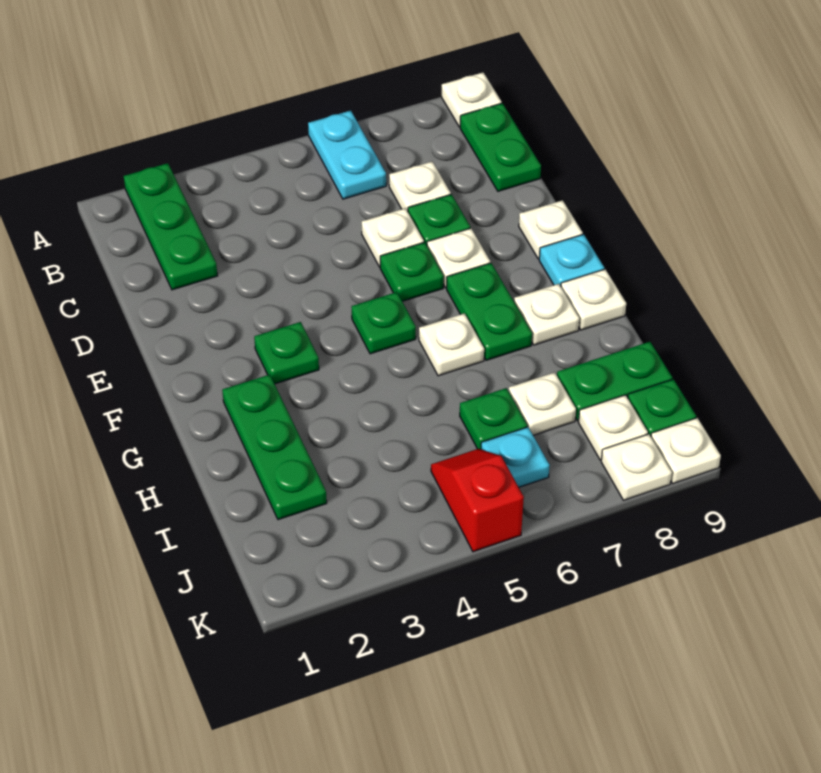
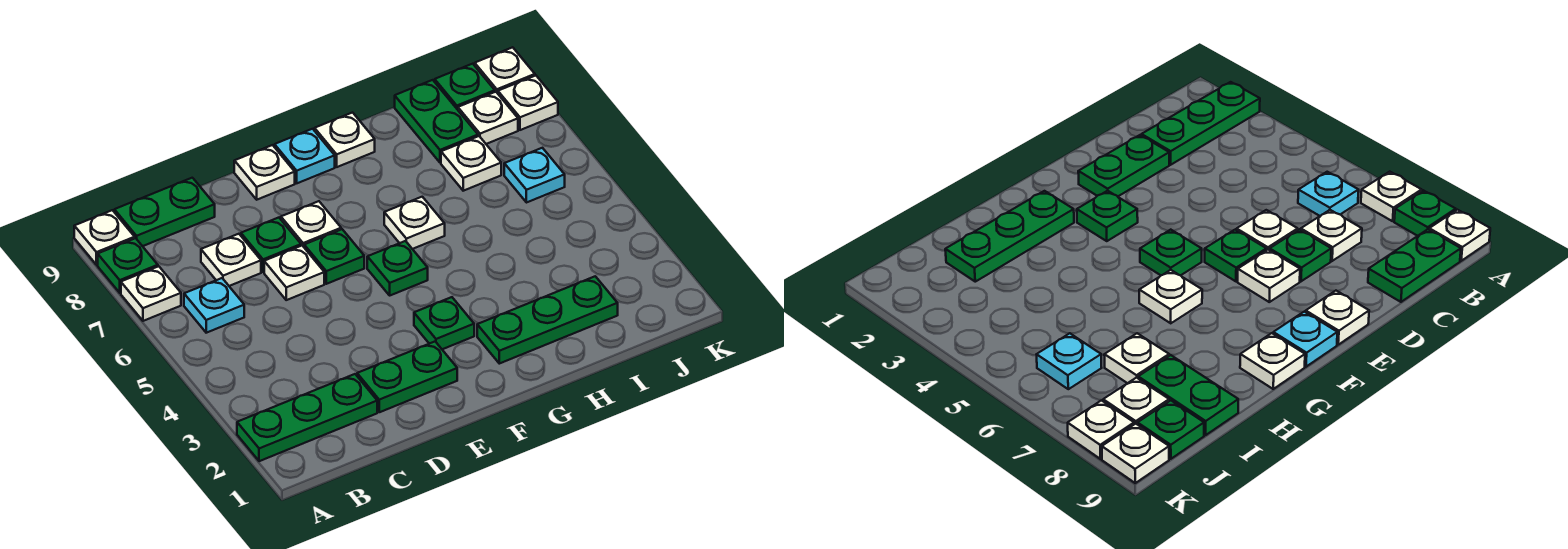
cyan plate A6:B6 level 1 -> cyan plate B6 level 1
green plate F7:G7 level 1 -> green plate D2:E2 level 1
white plate G8 level 1 -> white plate A7 level 1
green plate I6 level 1 -> green plate A8 level 1
red slope J5:K5 level 1 top K -> none

